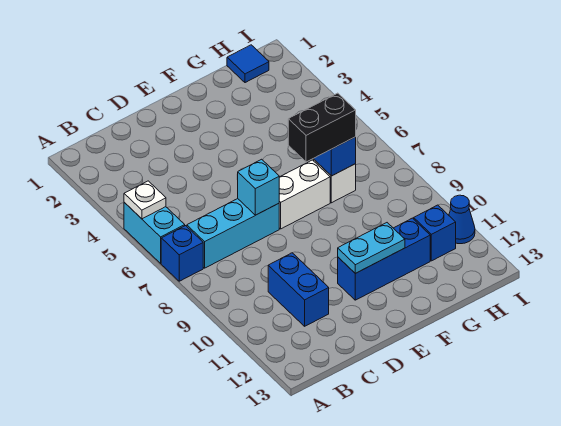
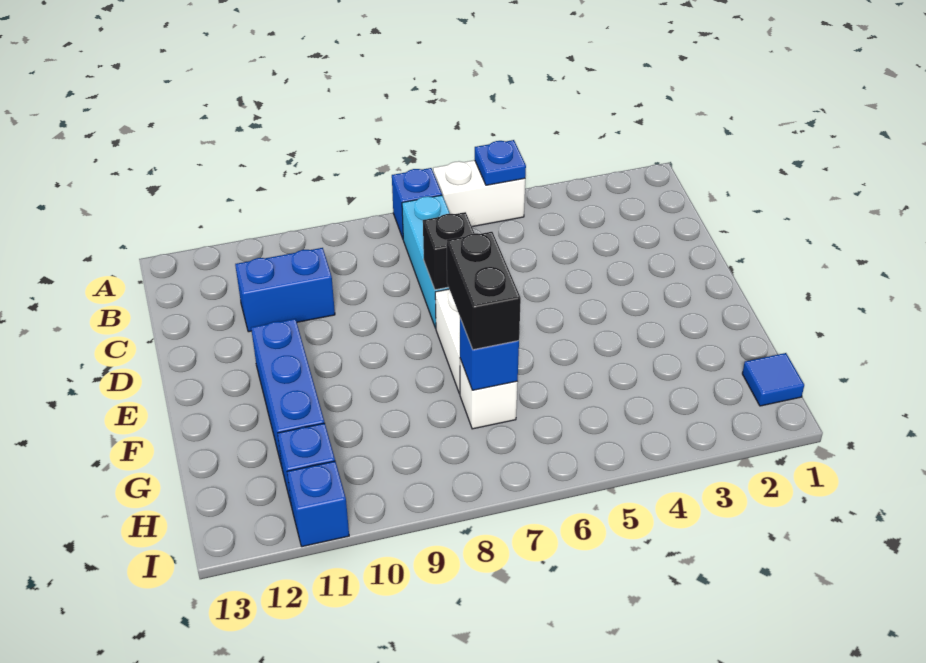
cyan brick A5:A6 level 1 -> white brick A5:A6 level 1
white plate A5 level 2 -> blue plate A5 level 2
cyan brick D7 level 2 -> black brick D7 level 2
cyan plate E11:F11 level 2 -> none
blue cone I11 level 1 -> blue brick I11 level 1

